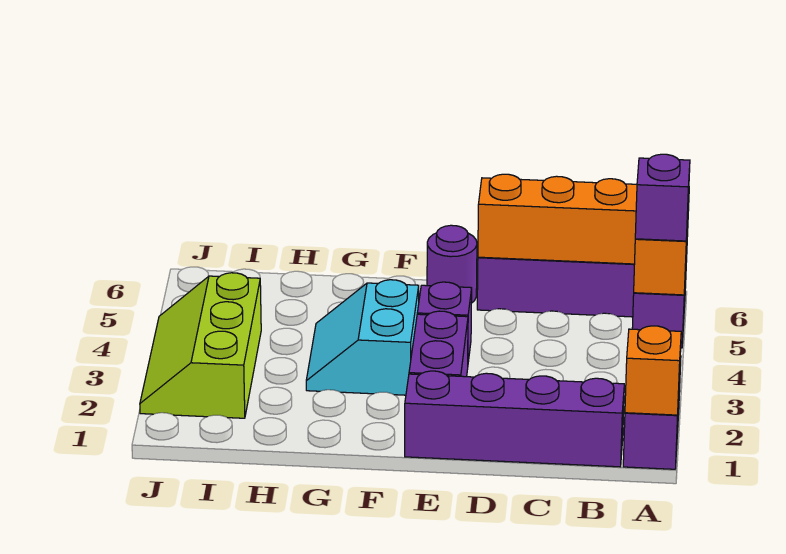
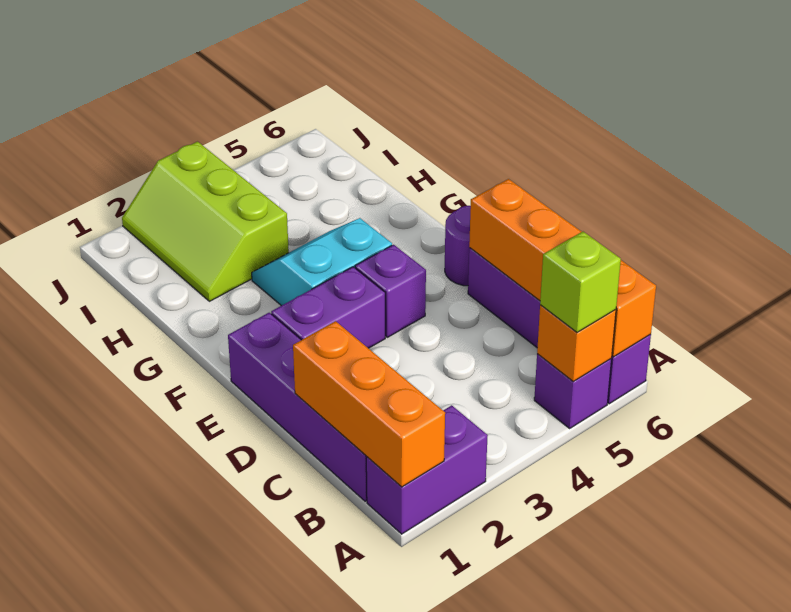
orange brick A1 level 2 -> orange brick A1:C1 level 2
purple brick A5 level 3 -> lime brick A5 level 3
lime slope I2:J4 level 1 top I -> lime slope H2:J3 level 1 top 3

